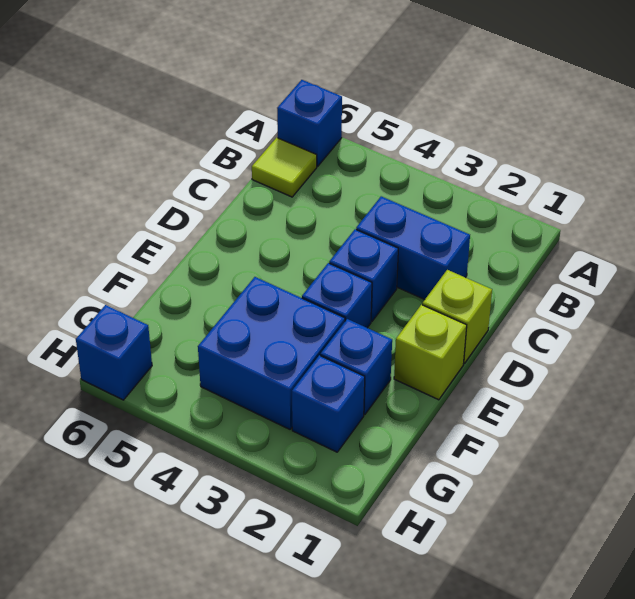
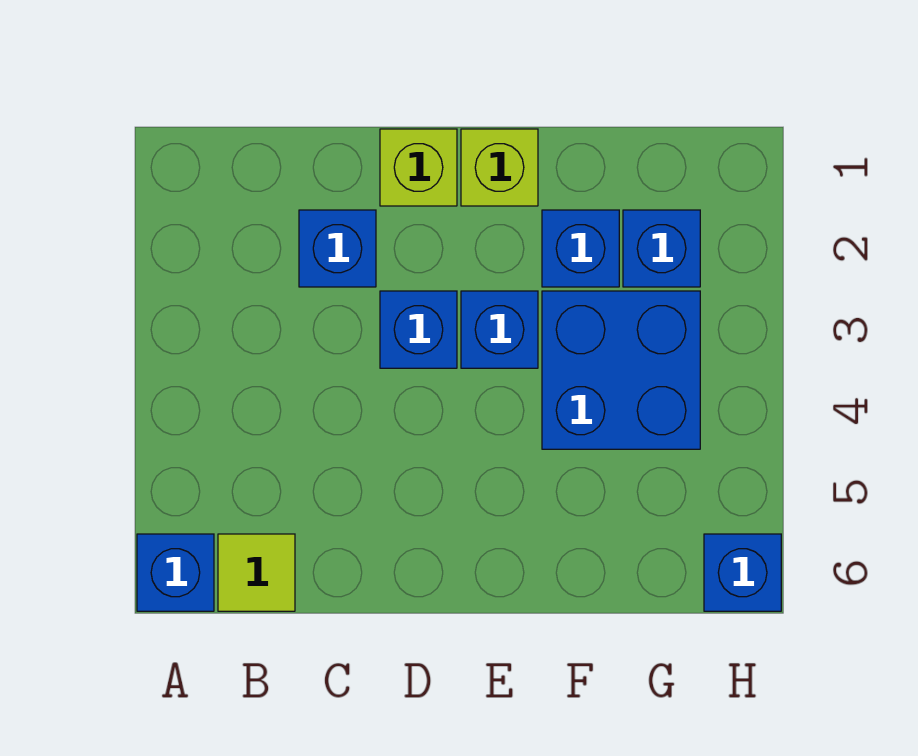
blue brick C2:C3 level 1 -> blue brick C2 level 1

